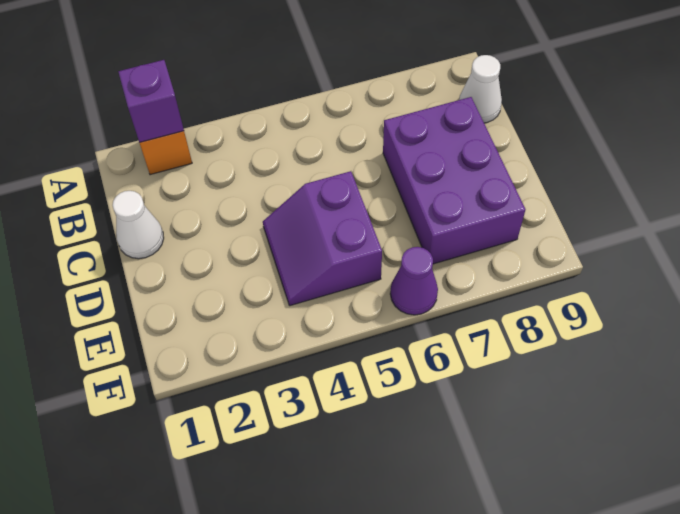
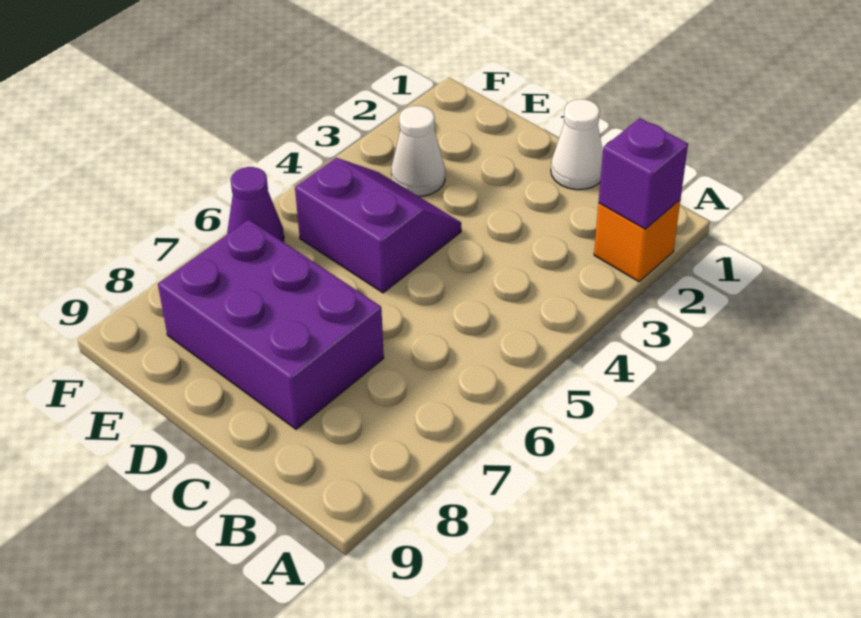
white cone B9 level 1 -> white cone E3 level 1

